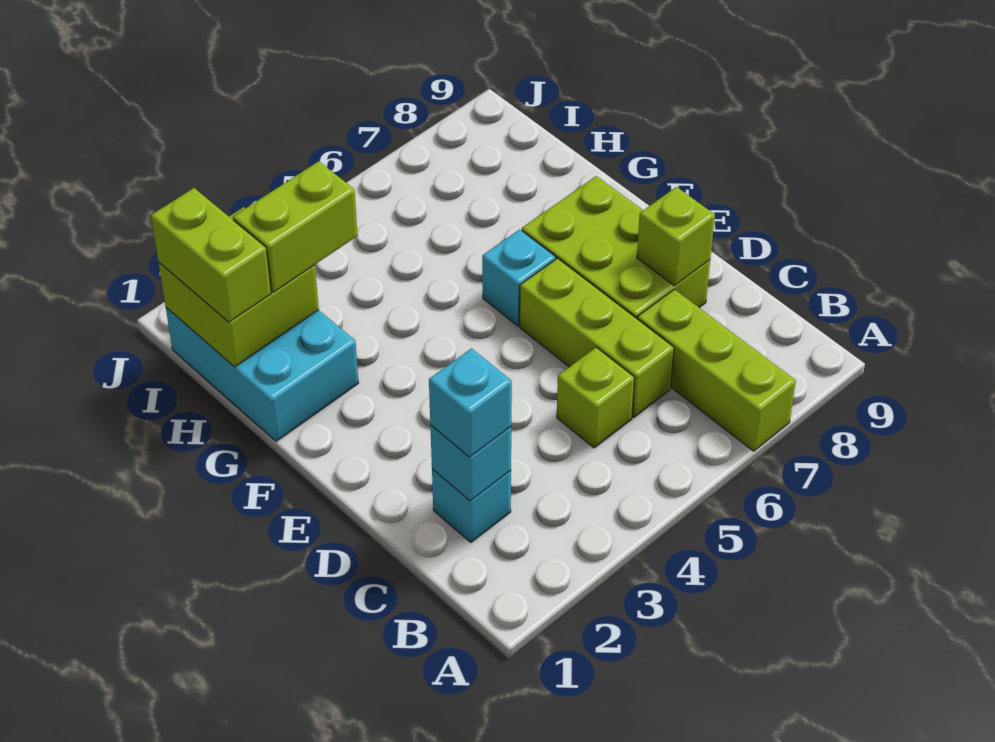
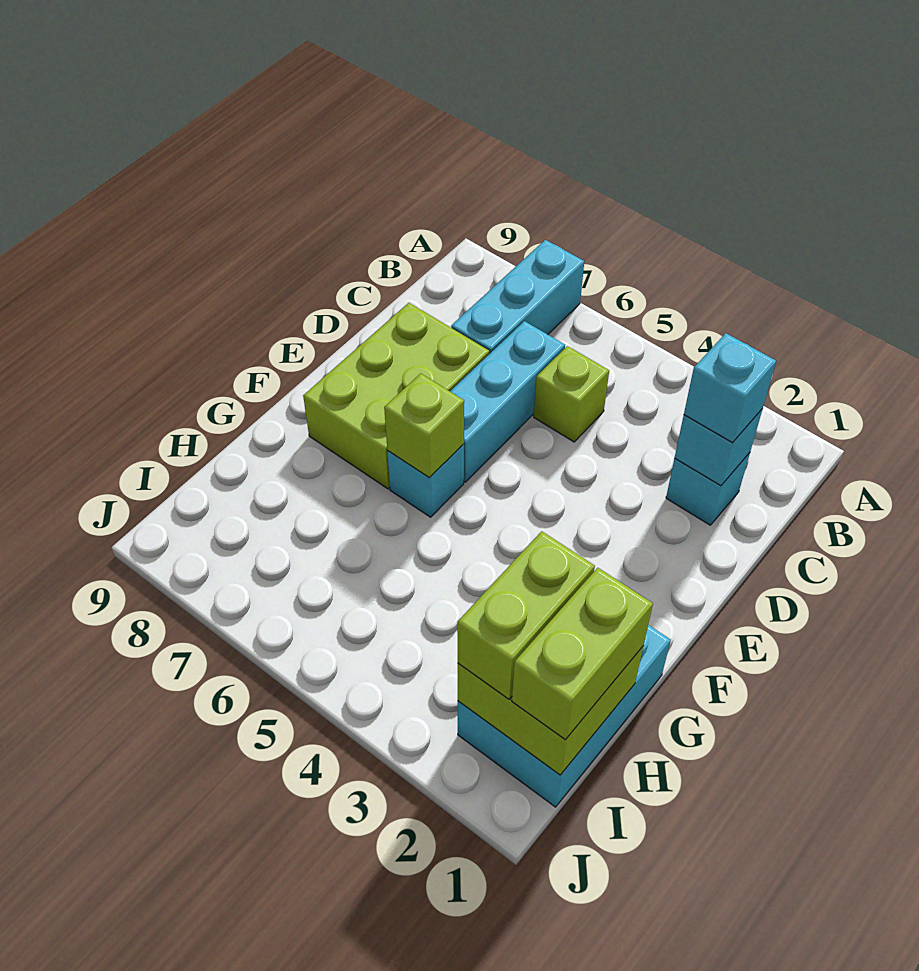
lime brick A7:C7 level 1 -> cyan brick A7:C7 level 1
lime brick C6:E6 level 1 -> cyan brick C6:E6 level 1
lime brick D8 level 2 -> lime brick F6 level 2
lime brick H2:H3 level 3 -> lime brick H2:I2 level 3

